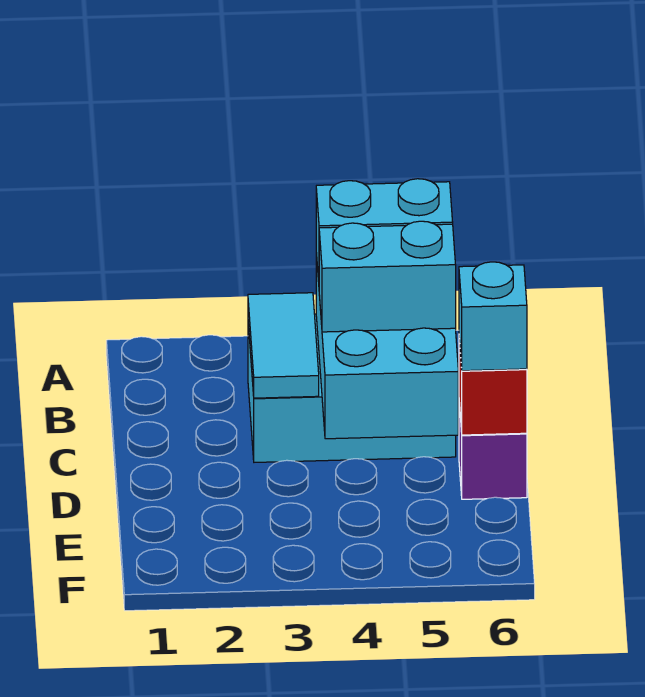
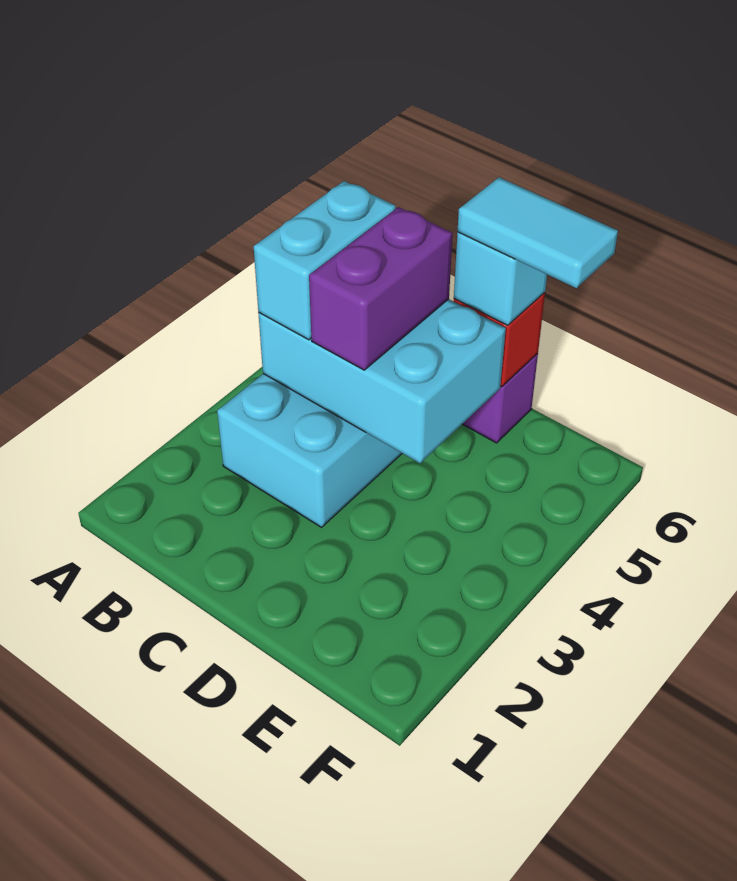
cyan tile B3:C3 level 2 -> cyan tile D6:E6 level 4
cyan brick C4:C5 level 3 -> purple brick C4:C5 level 3

